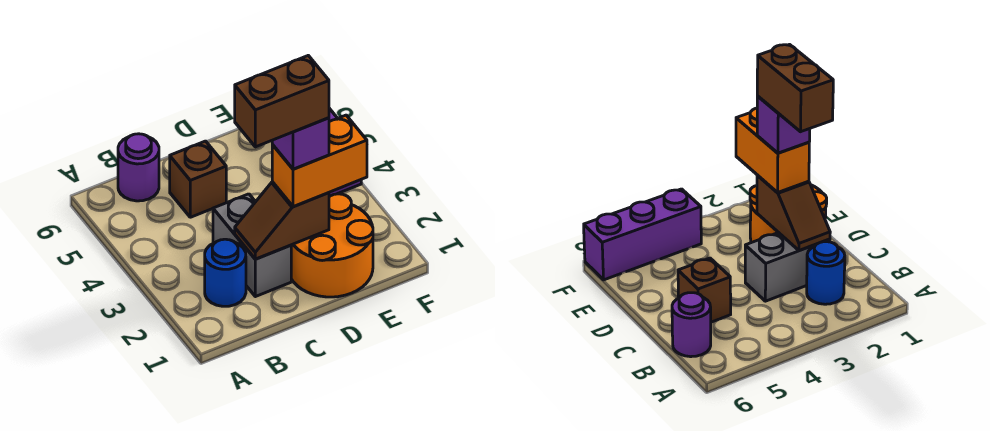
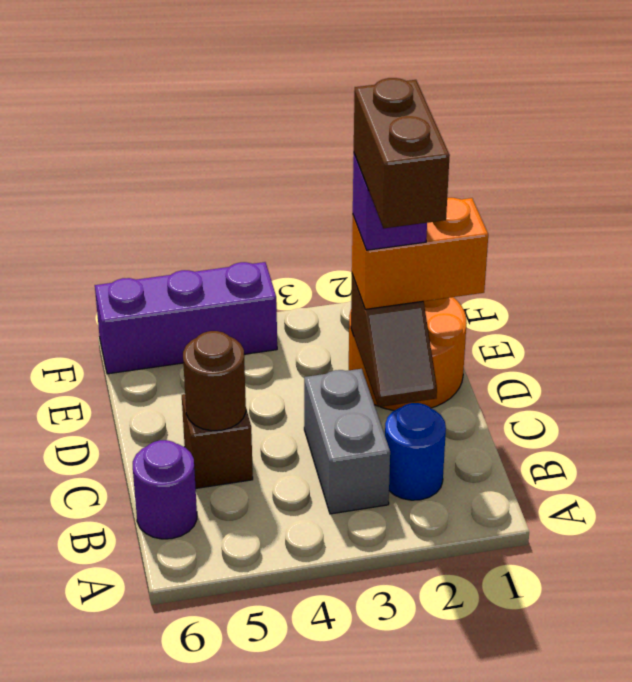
grey brick C2:C3 level 1 -> grey brick B3:C3 level 1
none -> brown round brick C5 level 2
orange brick D2:E2 level 3 -> orange brick D1:D2 level 3

